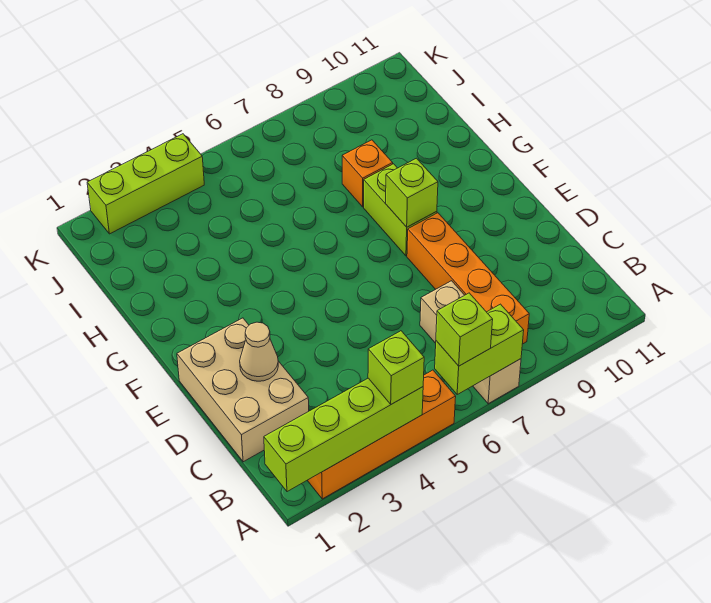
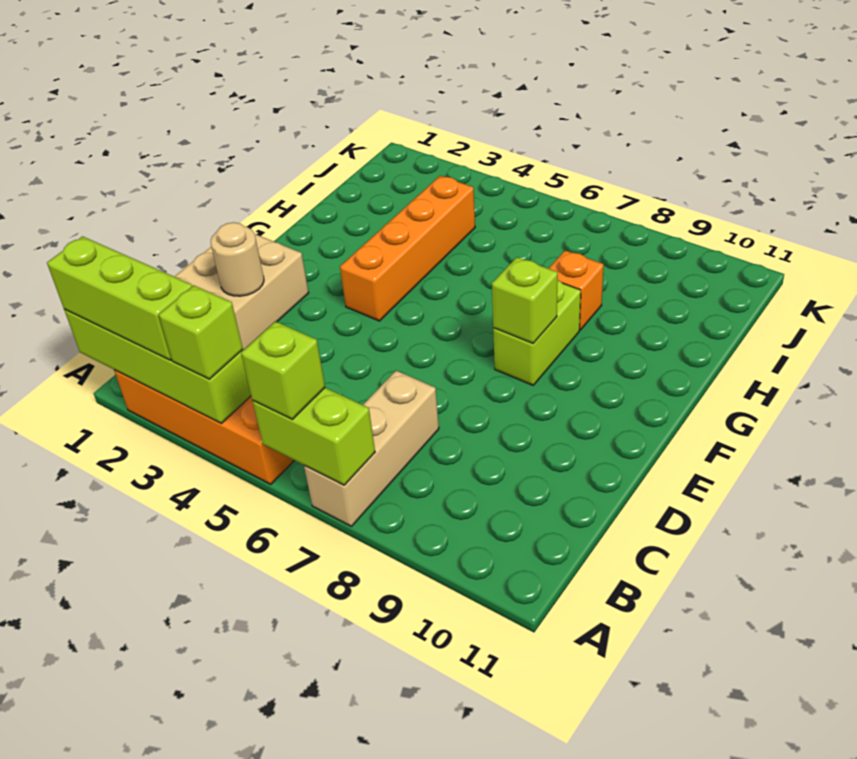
orange brick B8:E8 level 1 -> orange brick F4:I4 level 1
tan cone D2 level 2 -> tan round brick D2 level 2
lime brick K2:K4 level 1 -> lime brick A1:A3 level 3

